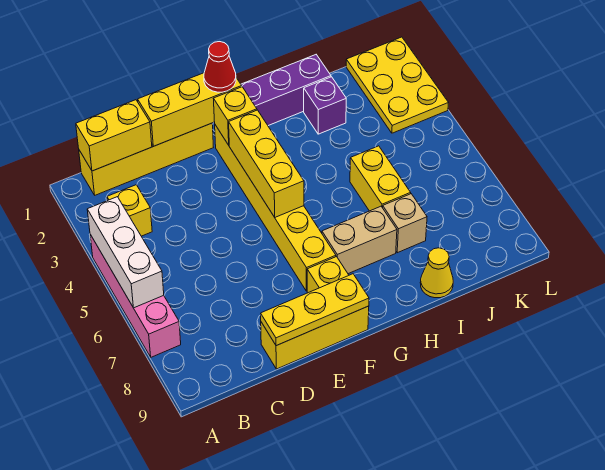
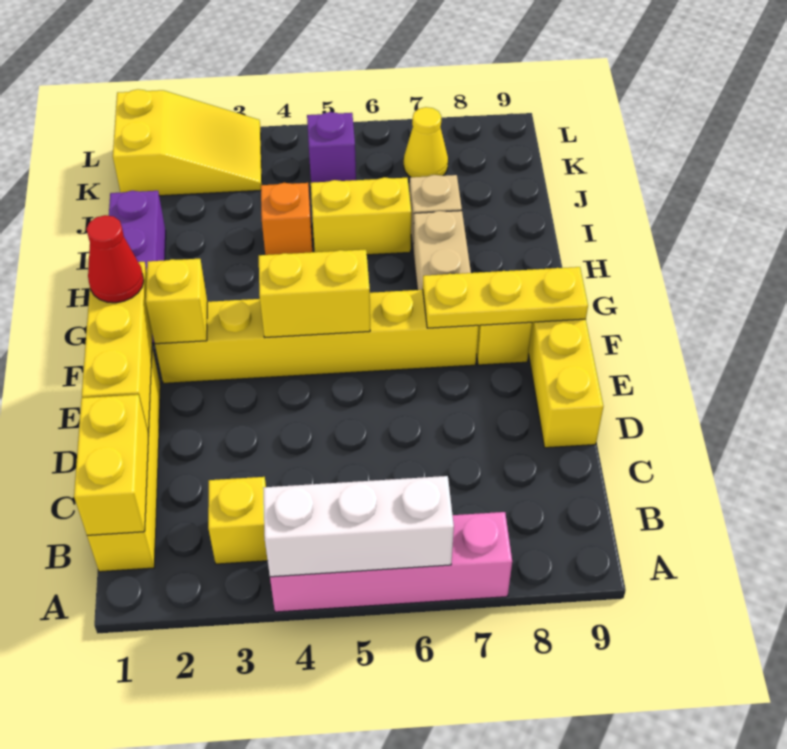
yellow plate D9:F9 level 2 -> yellow plate F7:F9 level 2
yellow brick F3:F5 level 2 -> yellow brick F4:F5 level 2
purple brick I2 level 1 -> purple brick K5 level 1
none -> orange brick I4 level 1
yellow cone I9 level 1 -> yellow cone K7 level 1
yellow plate K1:L3 level 1 -> yellow slope K1:L3 level 1 top 1

